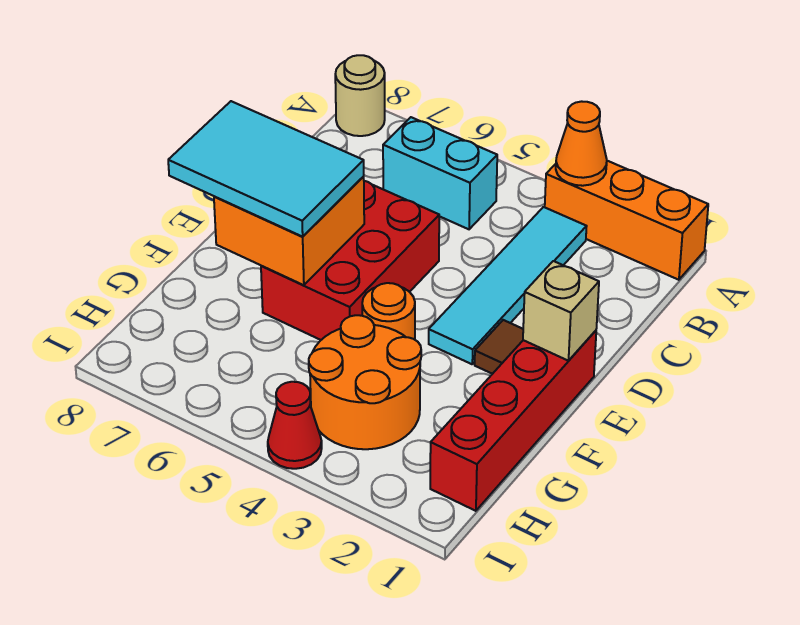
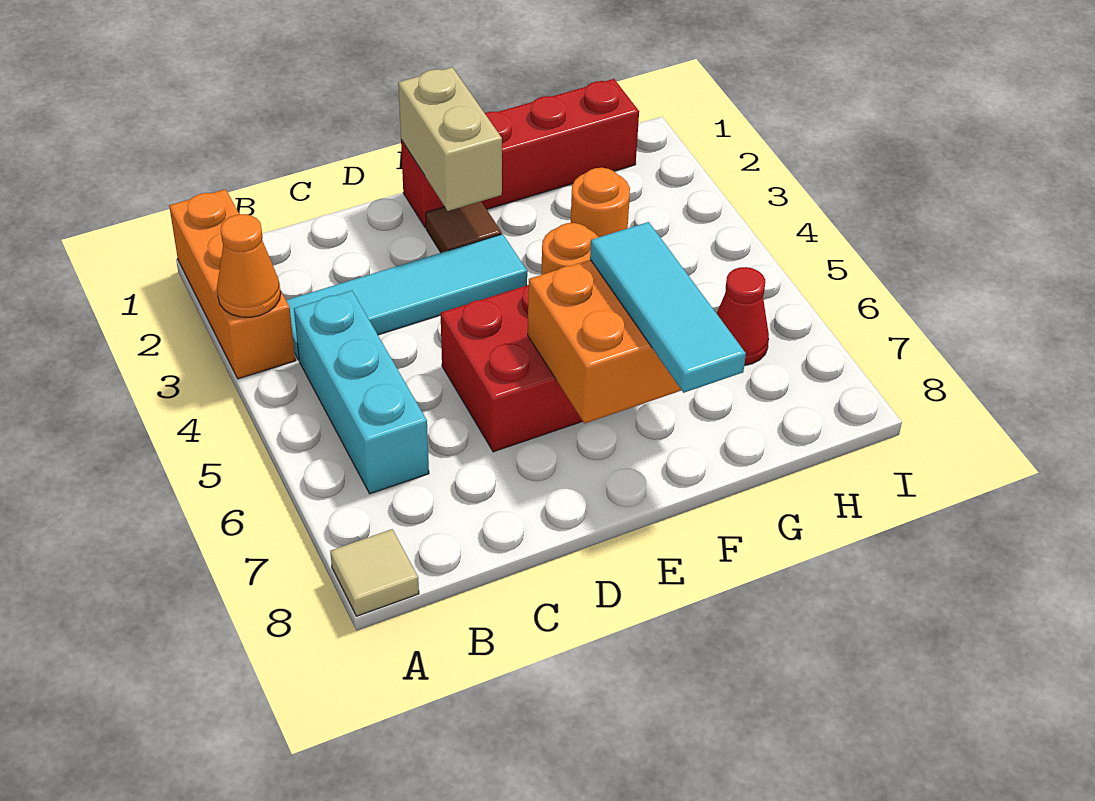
tan round brick A8 level 1 -> tan tile A8 level 1
cyan brick B5:B6 level 1 -> cyan brick B4:B6 level 1
tan brick E1 level 2 -> tan brick E1:E2 level 2
cyan tile E6:F8 level 3 -> cyan tile F6:F8 level 3
orange round brick G3:H4 level 1 -> orange round brick G3 level 1
red cone I4 level 1 -> red cone H6 level 1

